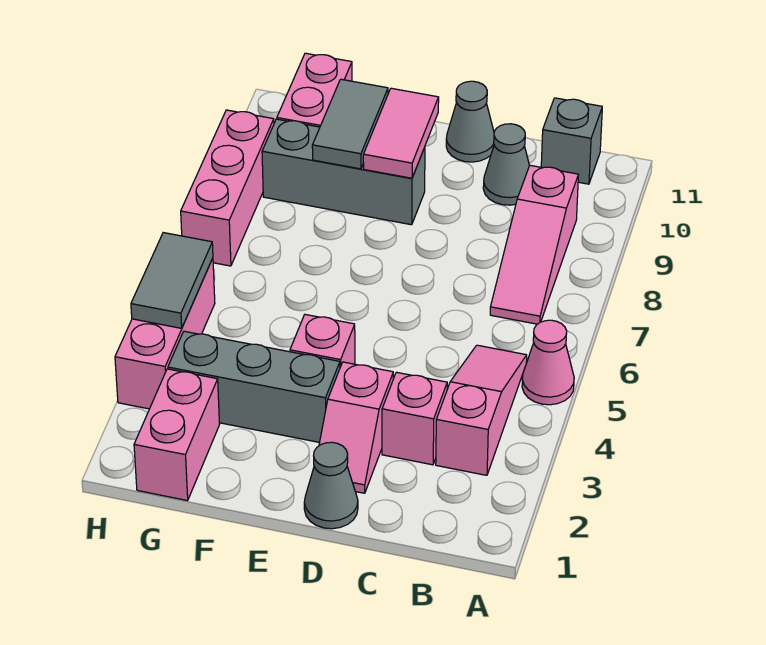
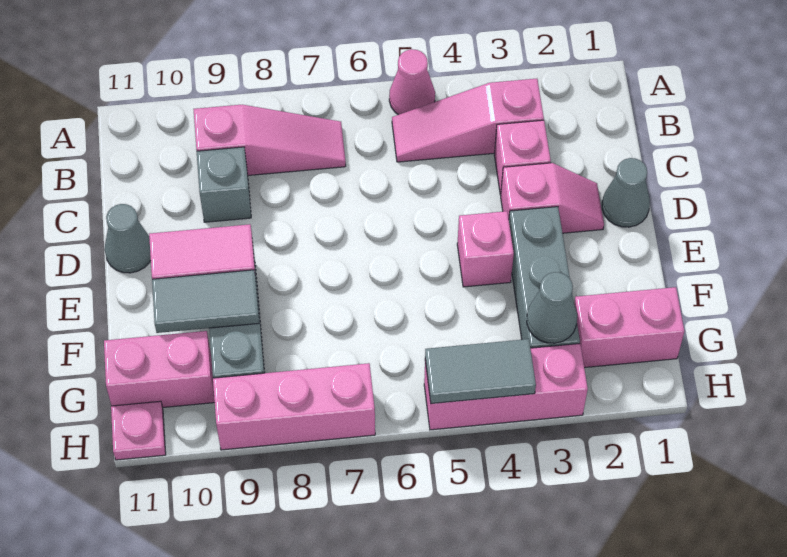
grey brick B11 level 1 -> grey brick C9 level 1
grey cone C10 level 1 -> grey cone G3 level 2
none -> pink plate H11 level 1

